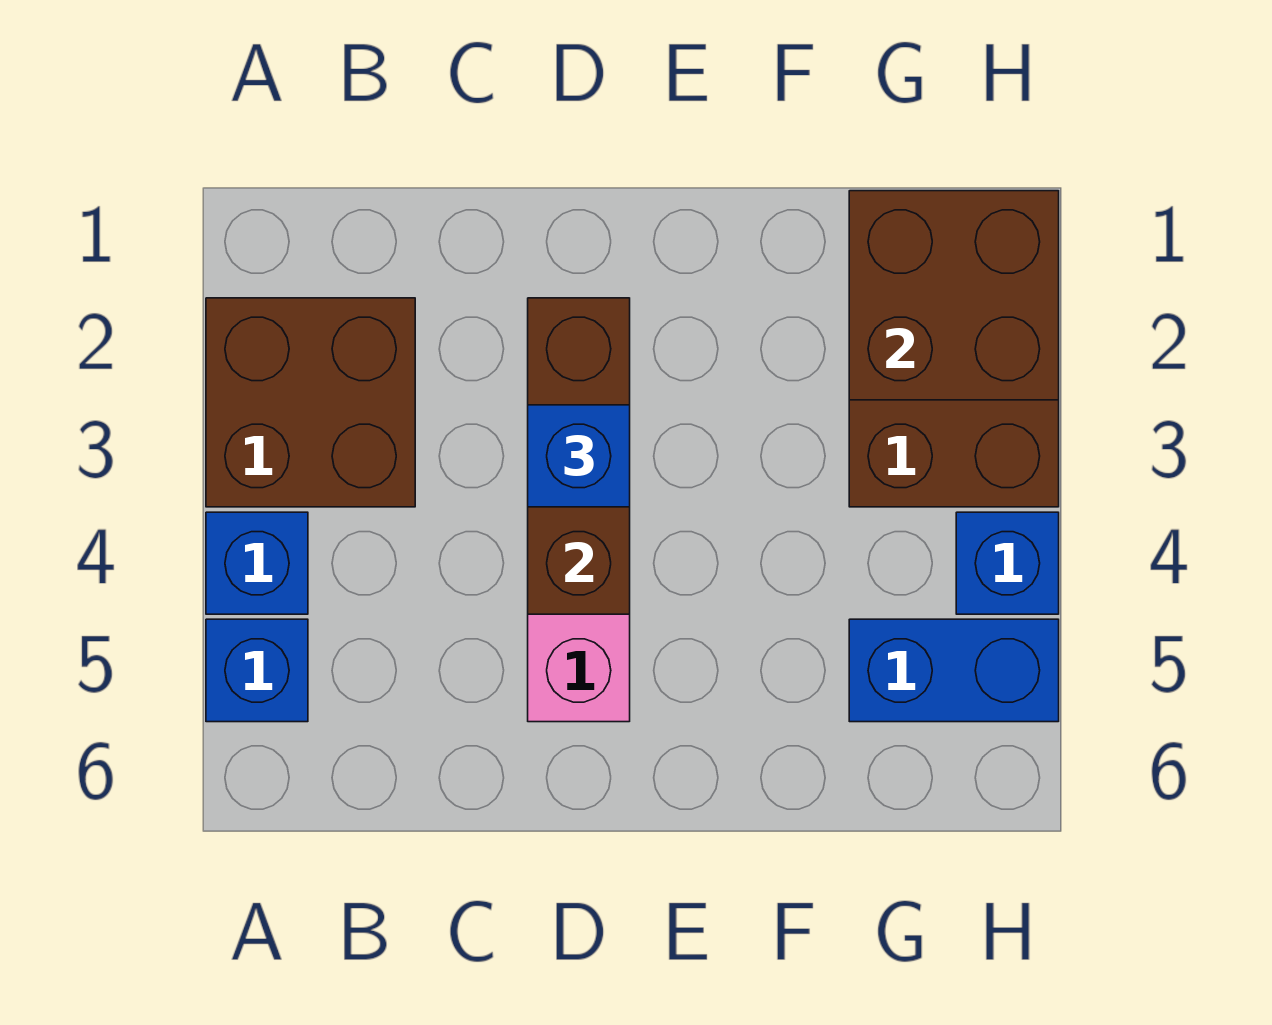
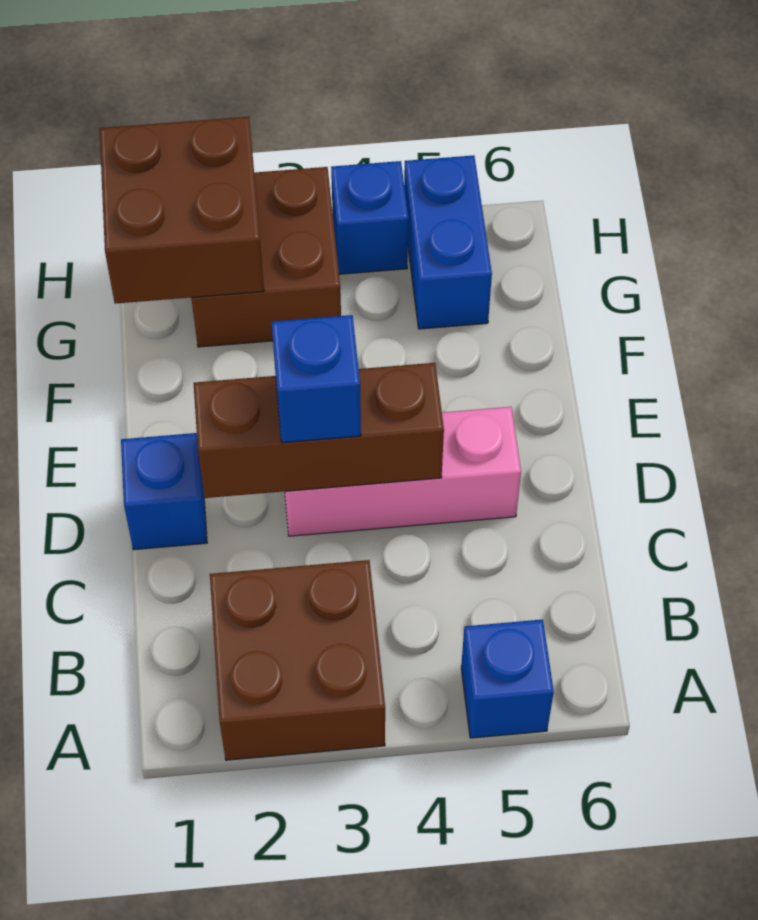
blue brick A4 level 1 -> blue brick D1 level 1

